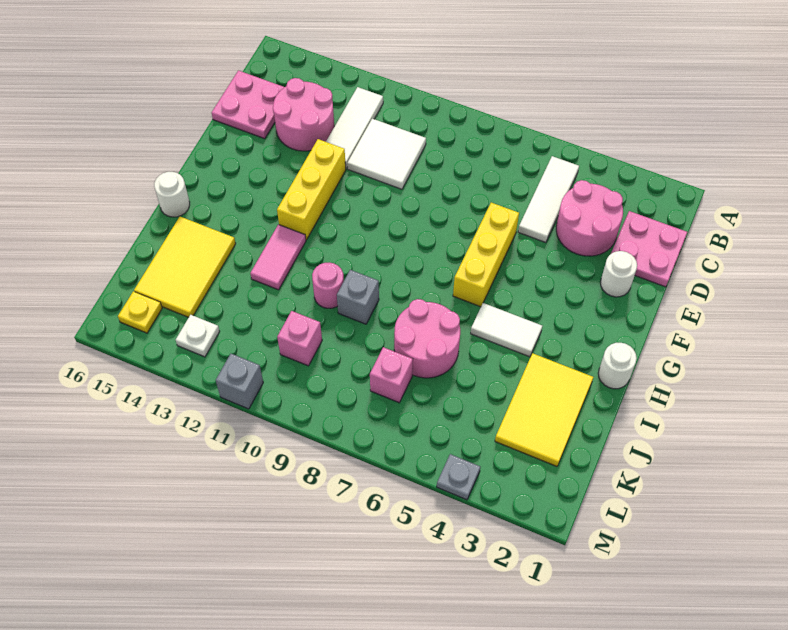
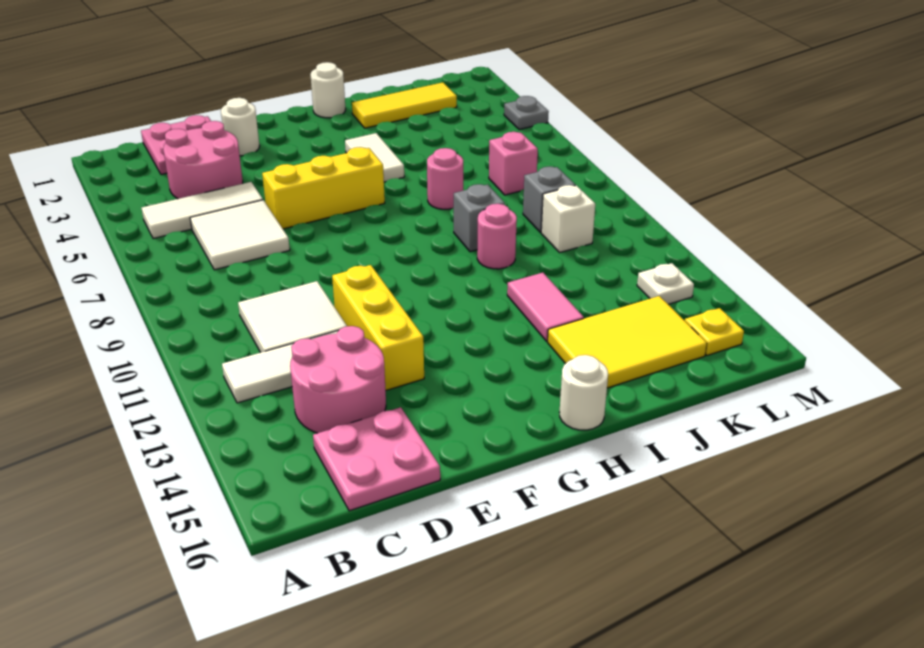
none -> white tile C6:D7 level 1
yellow brick E12:G12 level 1 -> yellow brick E11:E13 level 1
pink tile H12:I12 level 1 -> pink tile I12:I13 level 1
yellow tile I2:K3 level 1 -> yellow tile I2:K2 level 1
pink round brick I6:J7 level 1 -> pink round brick I7 level 1
pink brick K10 level 1 -> white brick K10 level 1
grey brick M11 level 1 -> grey brick K9 level 1

